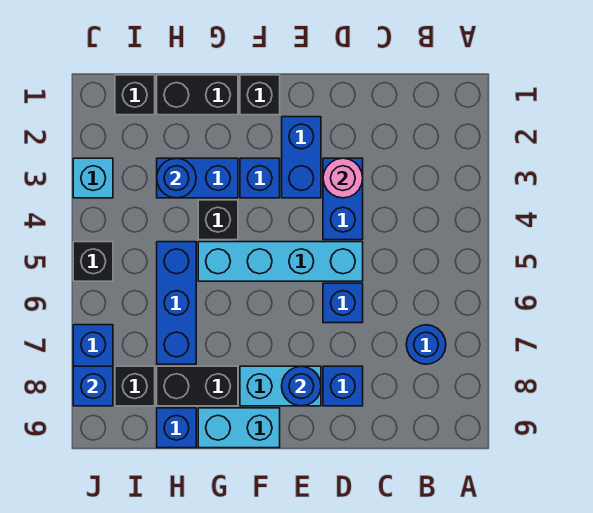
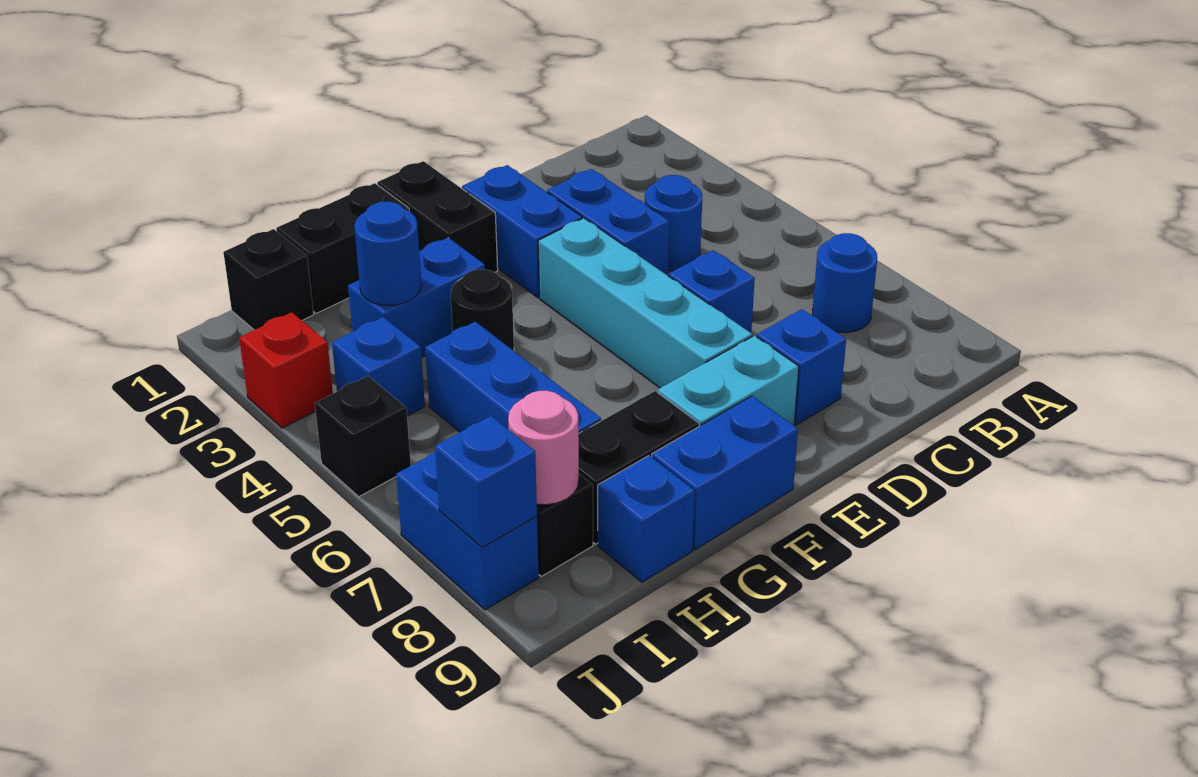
pink round brick D3 level 2 -> pink round brick I8 level 2
cyan brick D5:G5 level 1 -> cyan brick E4:E7 level 1
blue round brick E8 level 2 -> blue round brick C4 level 1
black brick F1 level 1 -> black brick F1:F2 level 1
blue brick F3 level 1 -> blue brick I4 level 1
cyan brick F9:G9 level 1 -> blue brick F9:G9 level 1
black brick G4 level 1 -> black round brick G4 level 1
cyan brick J3 level 1 -> red brick J3 level 1

